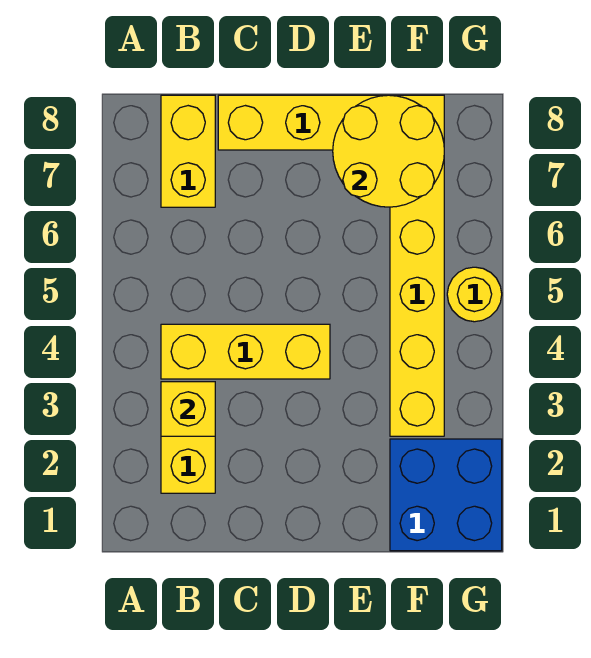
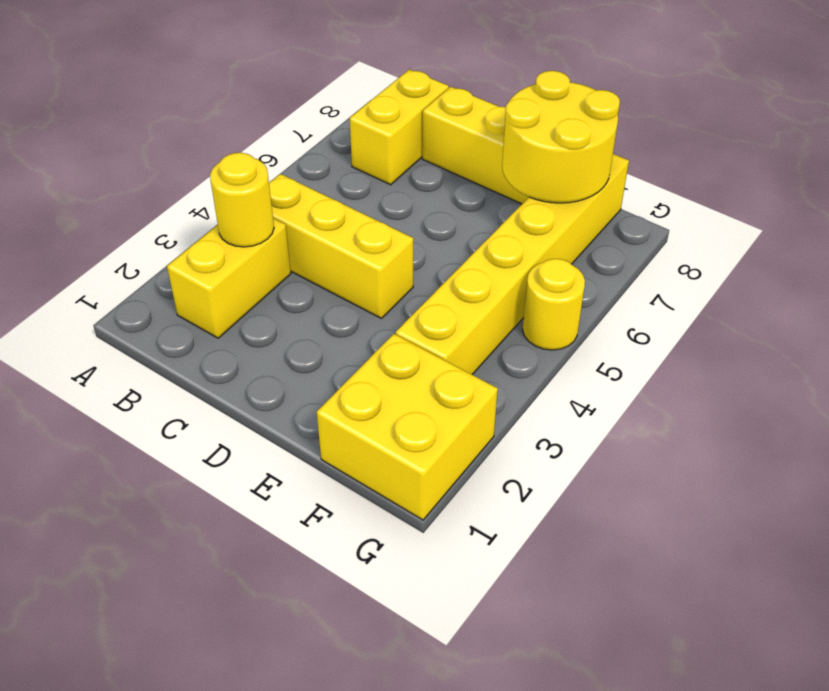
yellow brick B3 level 2 -> yellow round brick B3 level 2
blue brick F1:G2 level 1 -> yellow brick F1:G2 level 1

